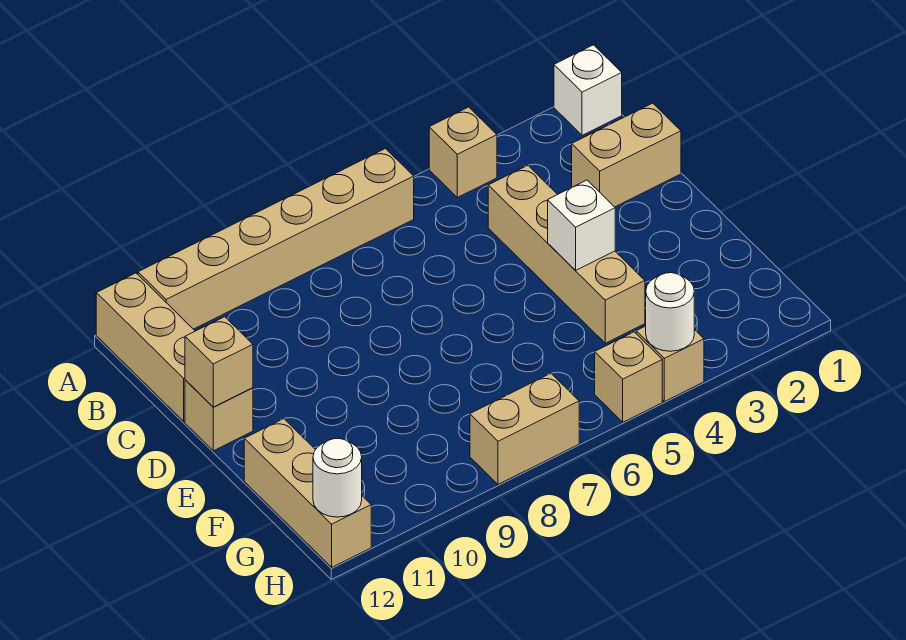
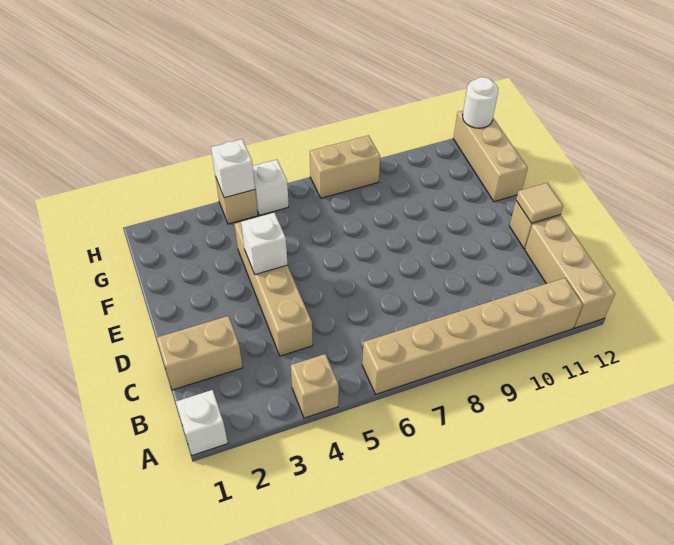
tan brick D12 level 2 -> tan tile D12 level 2
white round brick H4 level 2 -> white brick H4 level 2
tan brick H5 level 1 -> white brick H5 level 1

